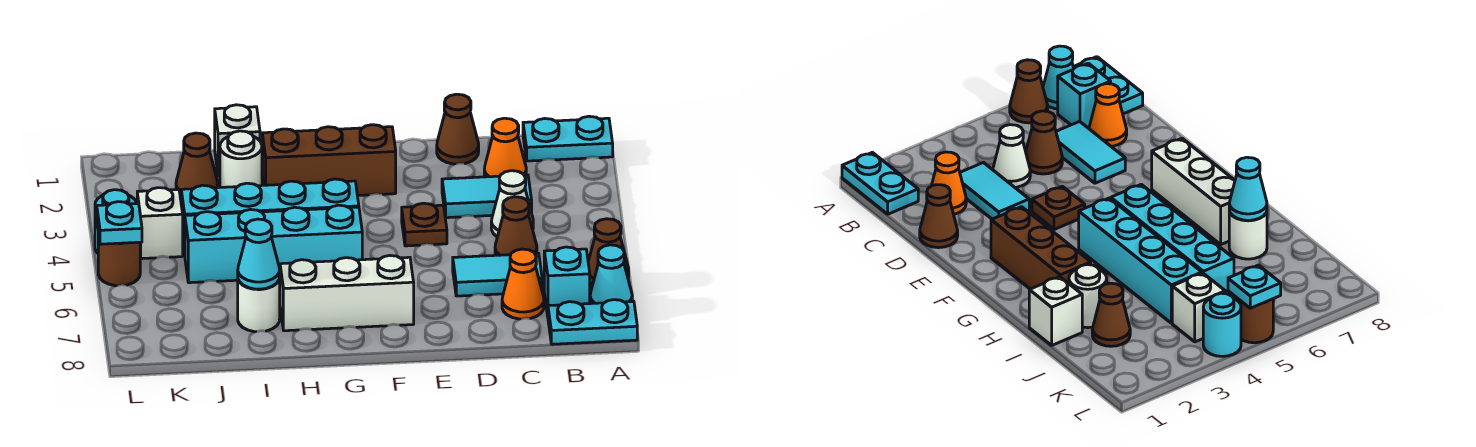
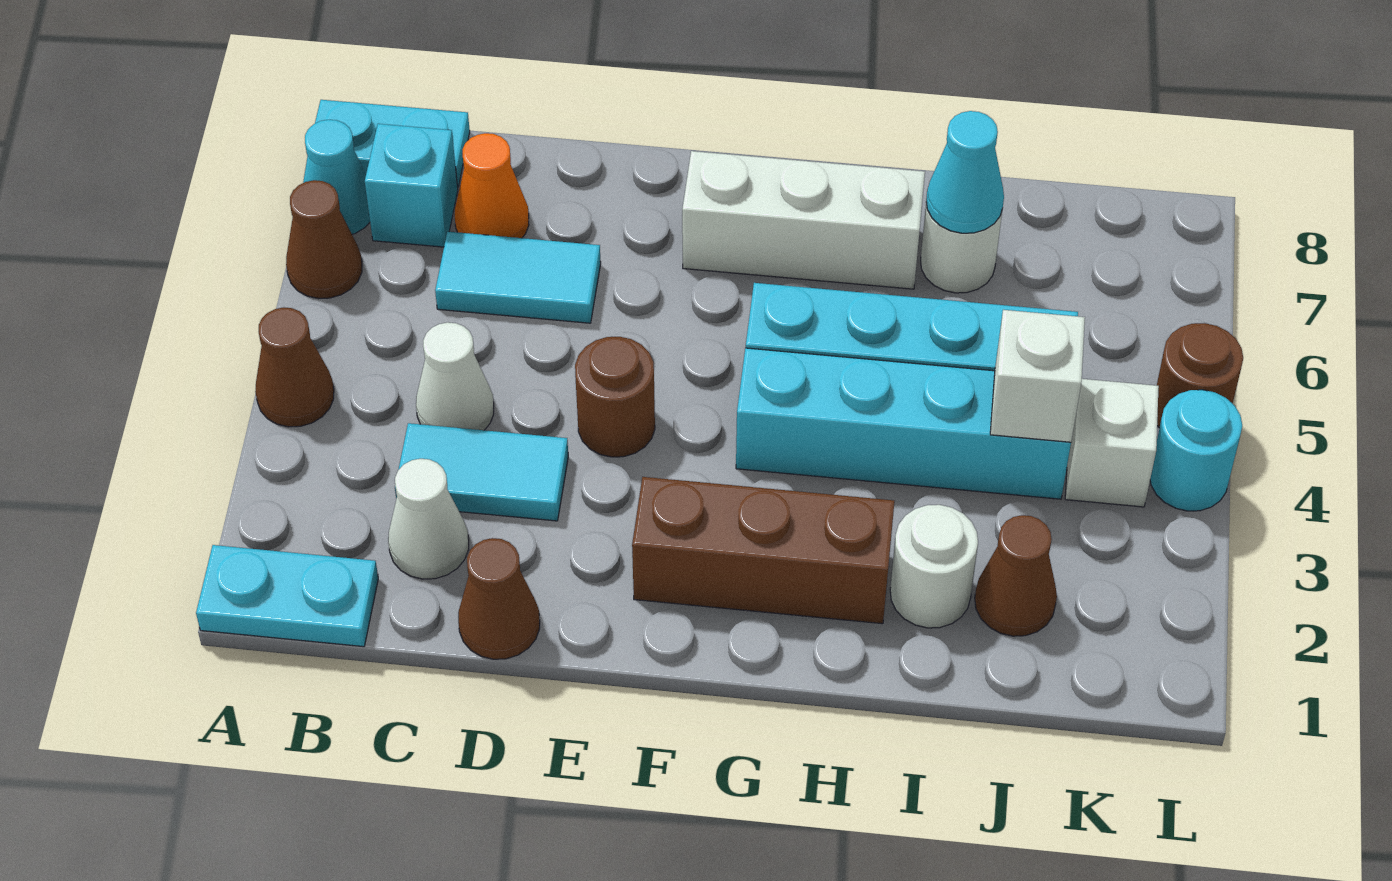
orange cone C2 level 1 -> white cone C2 level 1
brown cone C5 level 1 -> brown cone A4 level 1
brown plate E4 level 1 -> brown round brick E4 level 1
white brick I1 level 1 -> white brick J4 level 2
cyan plate L5 level 2 -> none

